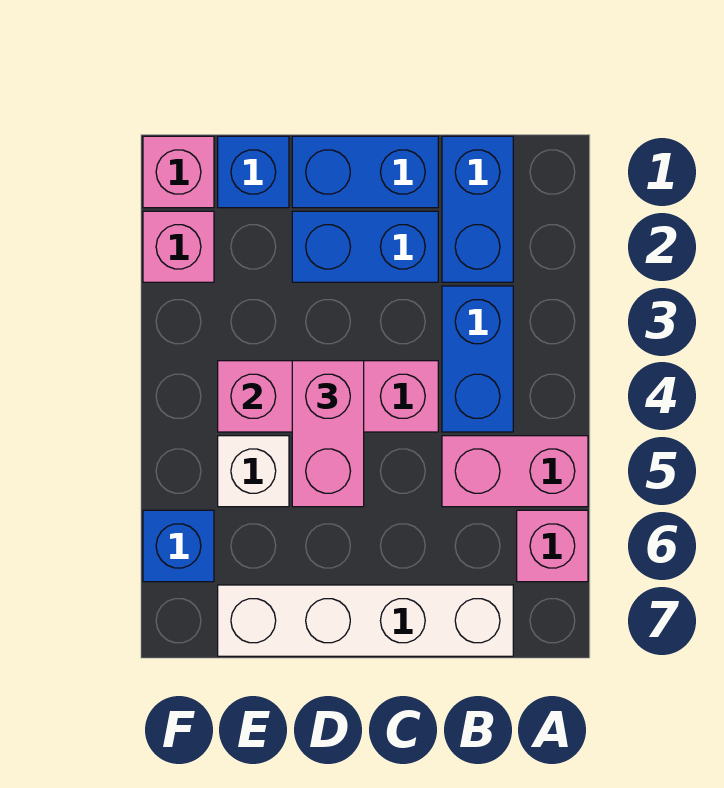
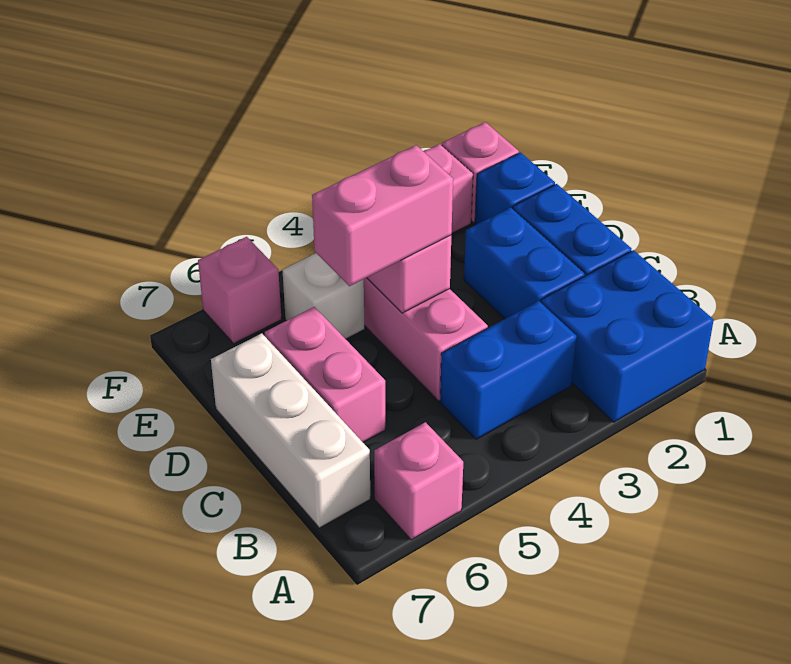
pink brick A5:B5 level 1 -> pink brick C6:D6 level 1
blue brick B1:B2 level 1 -> blue brick A1:B2 level 1
white brick B7:E7 level 1 -> white brick B7:D7 level 1
blue brick F6 level 1 -> pink brick F6 level 1

